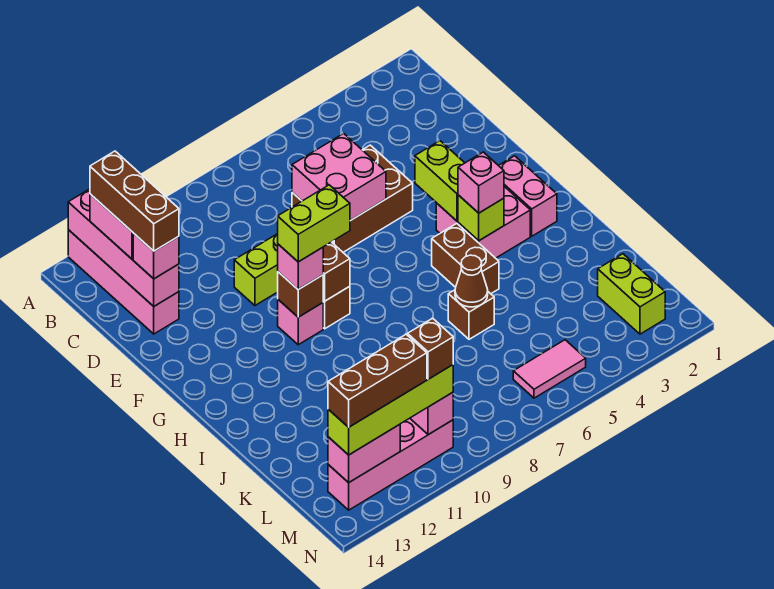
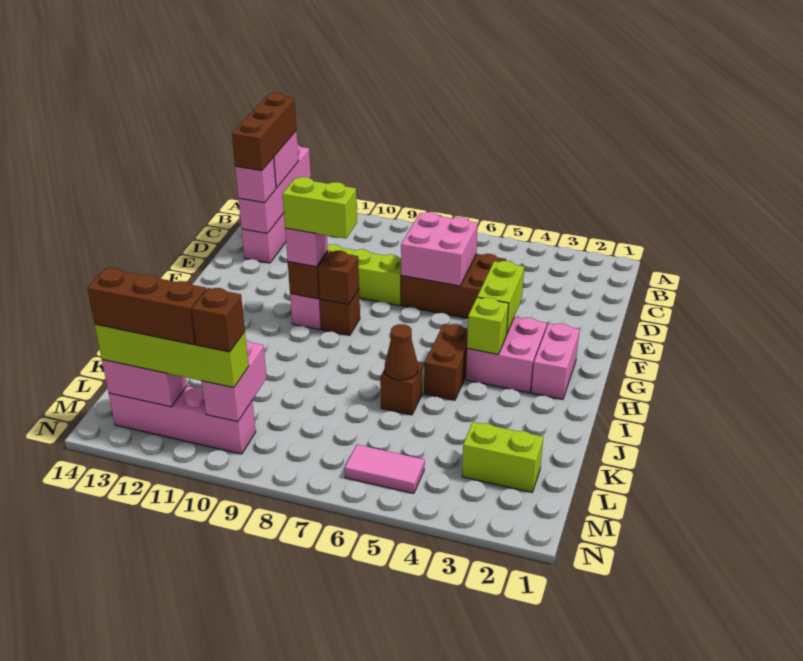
pink brick H4 level 3 -> none
lime brick L2:M2 level 1 -> lime brick L2:L3 level 1

